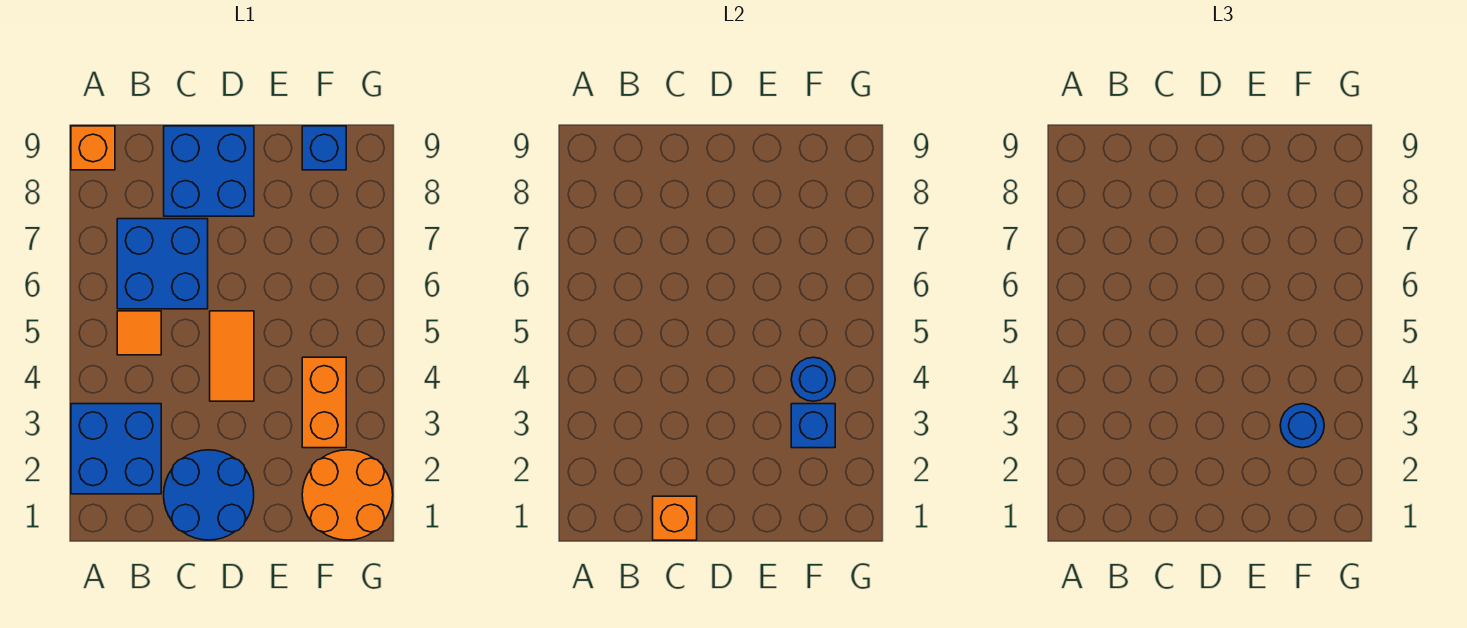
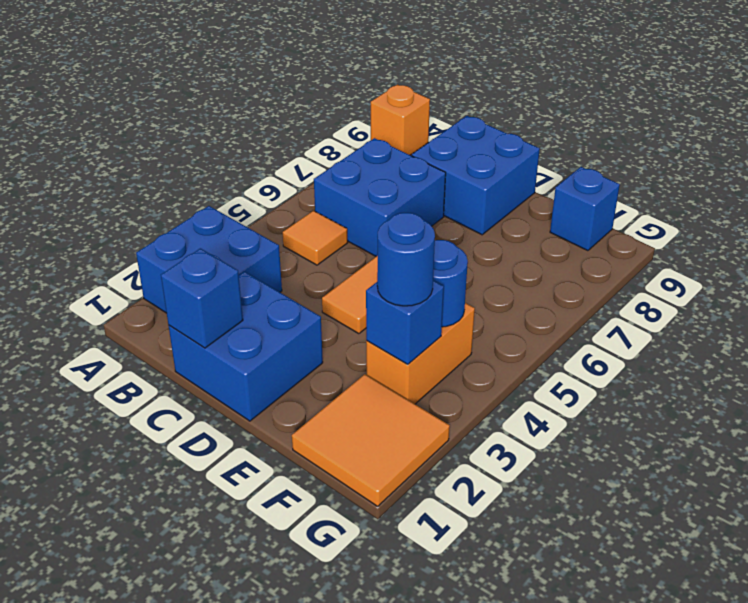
blue round brick C1:D2 level 1 -> blue brick C1:D2 level 1
orange brick C1 level 2 -> blue brick C1 level 2
orange round brick F1:G2 level 1 -> orange tile F1:G2 level 1

